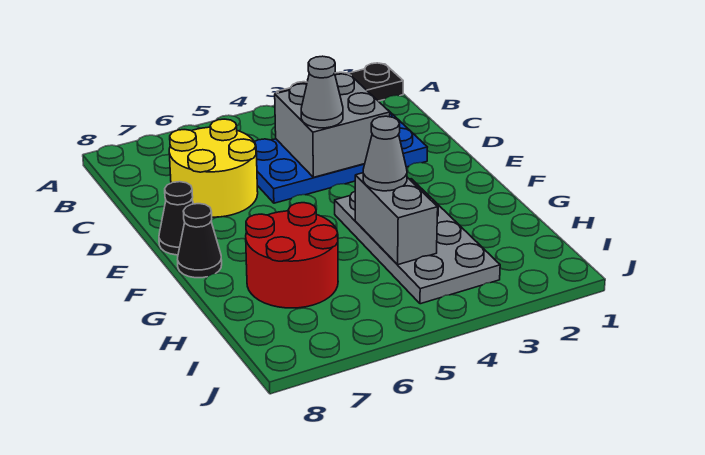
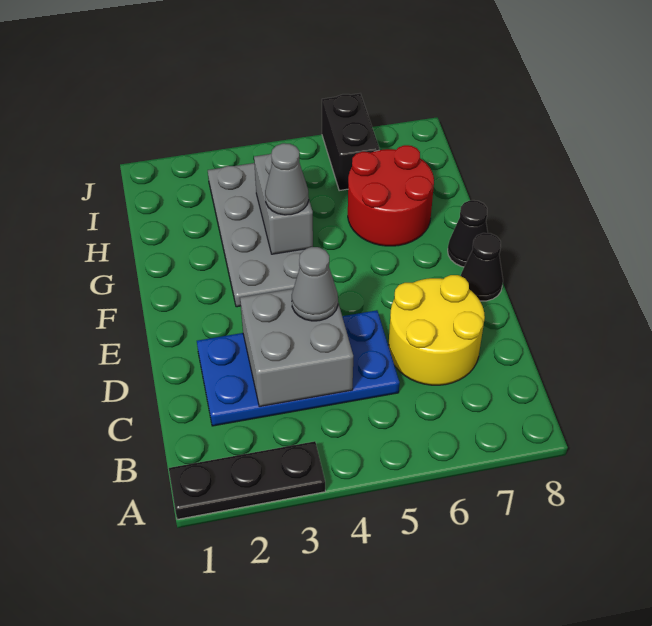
none -> black brick I6:J6 level 1

